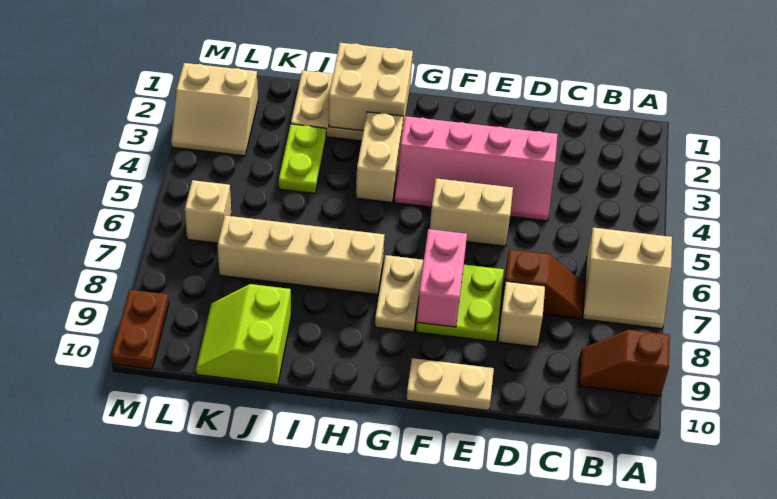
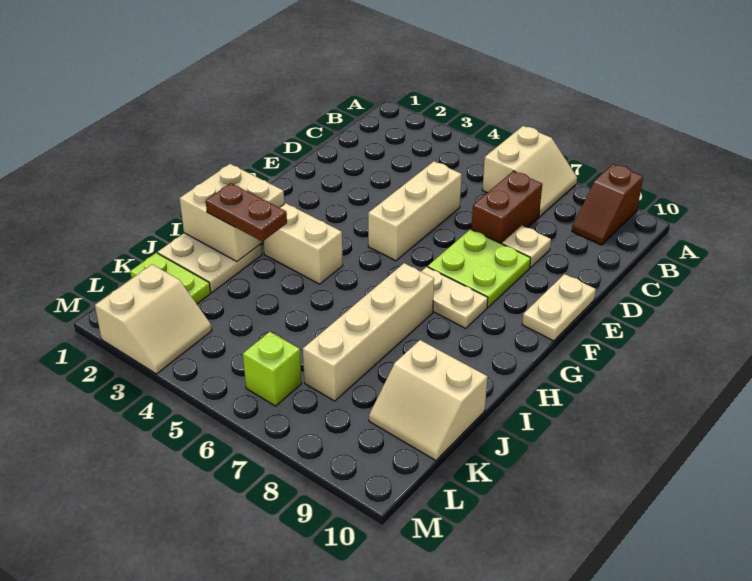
brown slope C7:D7 level 1 top D -> brown brick C7:D7 level 1
pink slope D3:G4 level 1 top 3 -> none
tan brick D8 level 1 -> tan plate D8 level 1
tan brick E5:F5 level 1 -> tan brick D5:F5 level 1
pink brick F7:F8 level 2 -> none
lime plate J3:J4 level 1 -> lime plate K1:K2 level 1
lime slope J9:K10 level 1 top J -> tan slope J9:K10 level 1 top J
tan brick L6 level 1 -> lime brick L6 level 1
brown plate M9:M10 level 1 -> brown plate I2:I3 level 3

